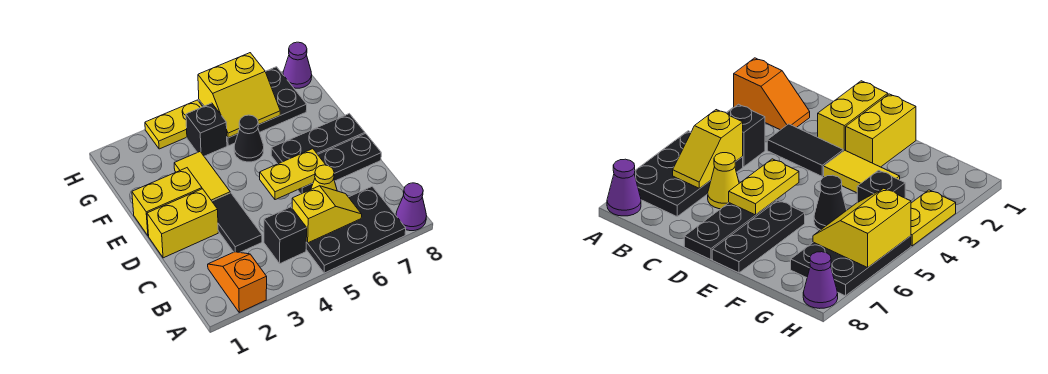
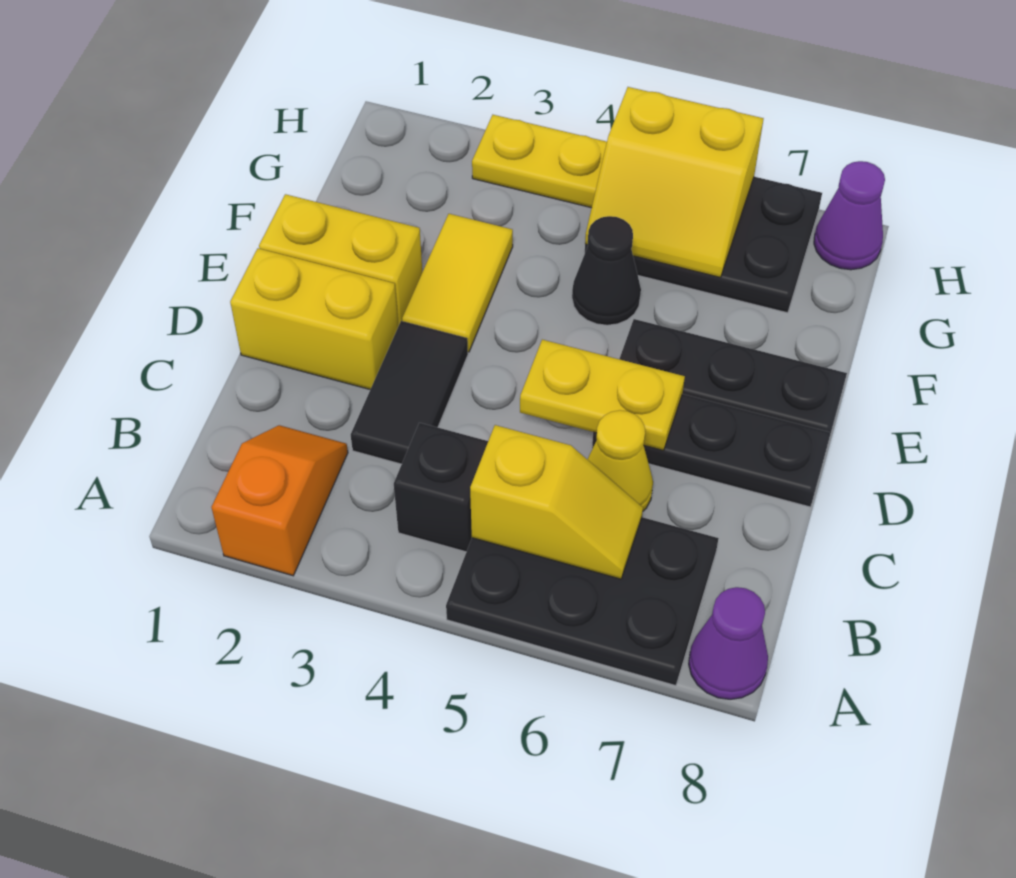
black brick G4 level 1 -> none

